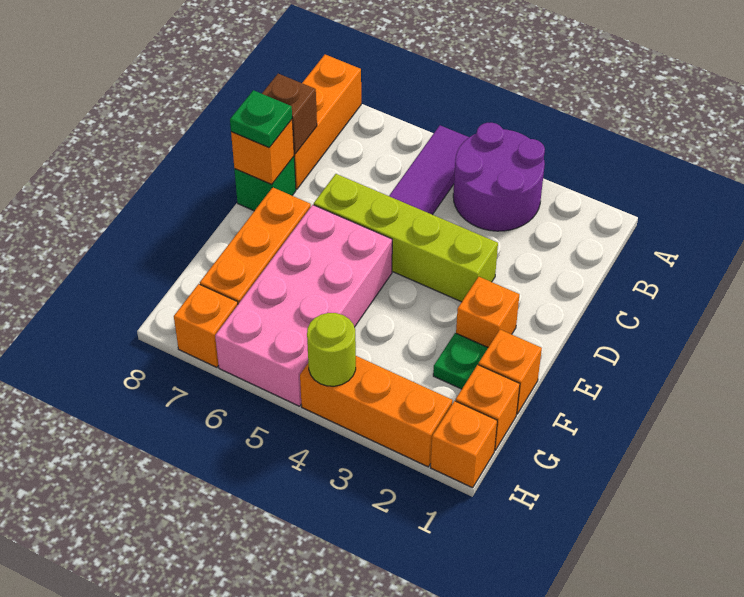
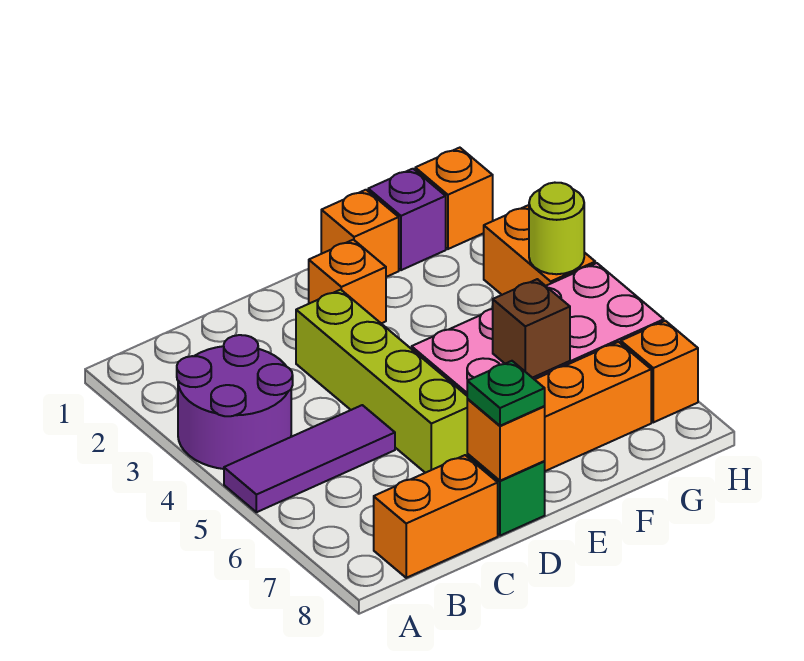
orange brick A8:C8 level 1 -> orange brick B8:C8 level 1
brown brick C8 level 2 -> brown brick F6 level 2
green plate F2 level 1 -> none
orange brick G1 level 1 -> purple brick G1 level 1
orange brick H2:H4 level 1 -> orange brick H3:H4 level 1

